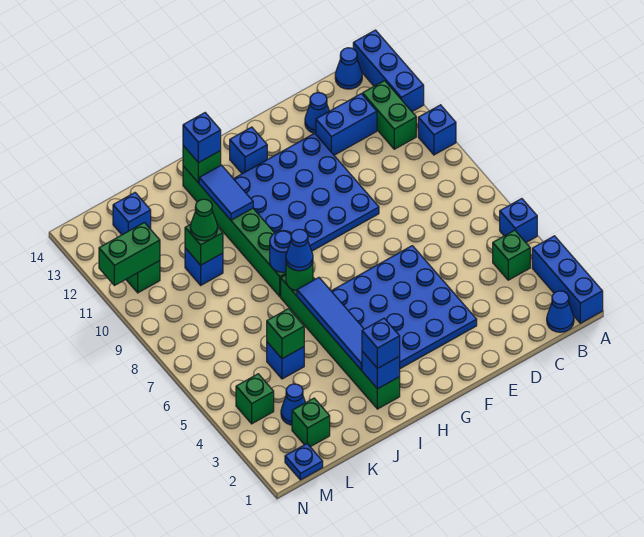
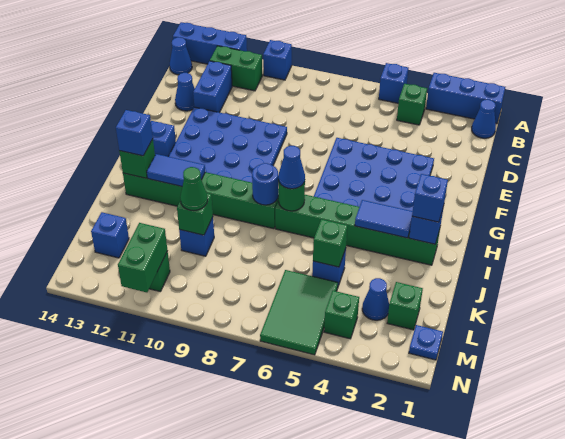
blue tile I3:I6 level 2 -> blue tile I3:I4 level 2
none -> green tile L5:N6 level 1

